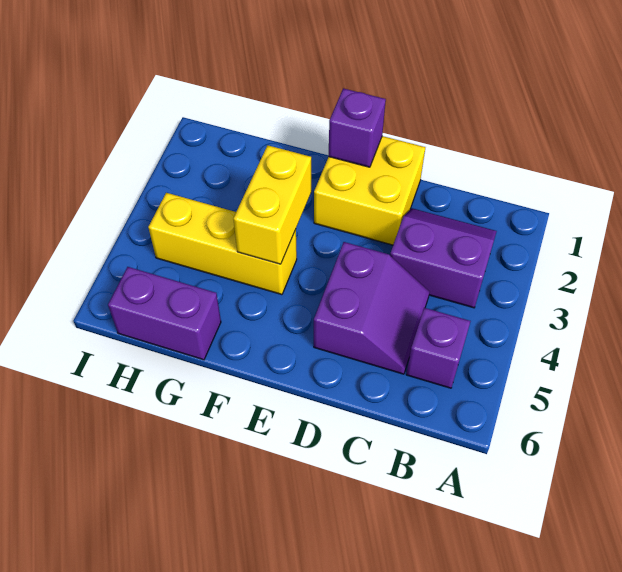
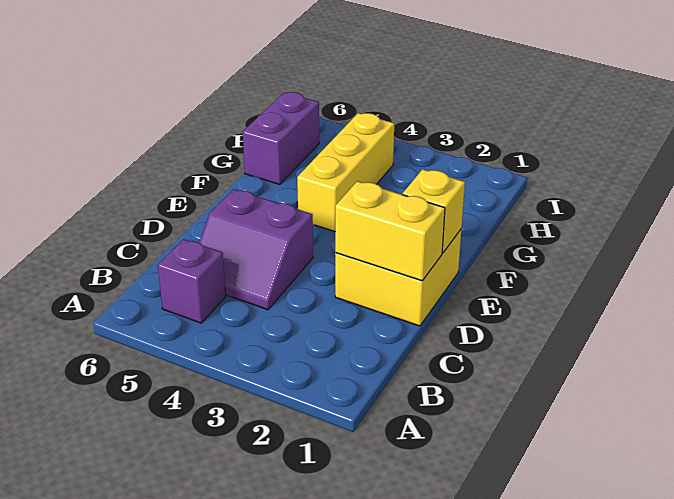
purple slope B2:C3 level 1 top 3 -> none
purple brick E1 level 2 -> yellow brick E1 level 2
yellow brick F3:F4 level 2 -> yellow brick D1:D2 level 2

